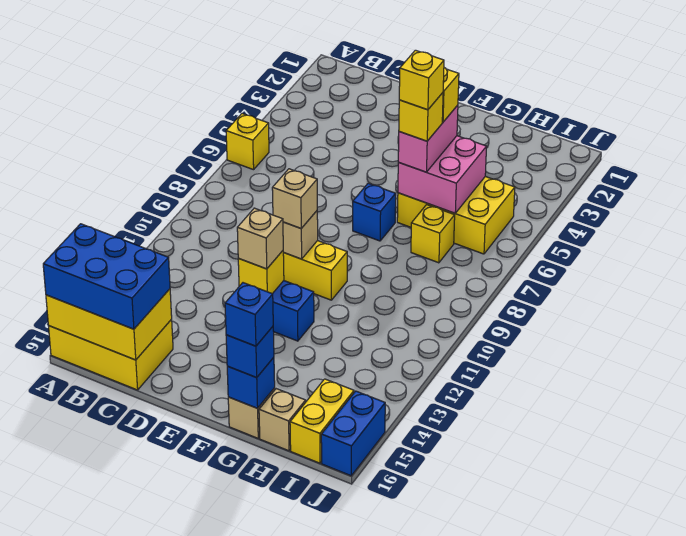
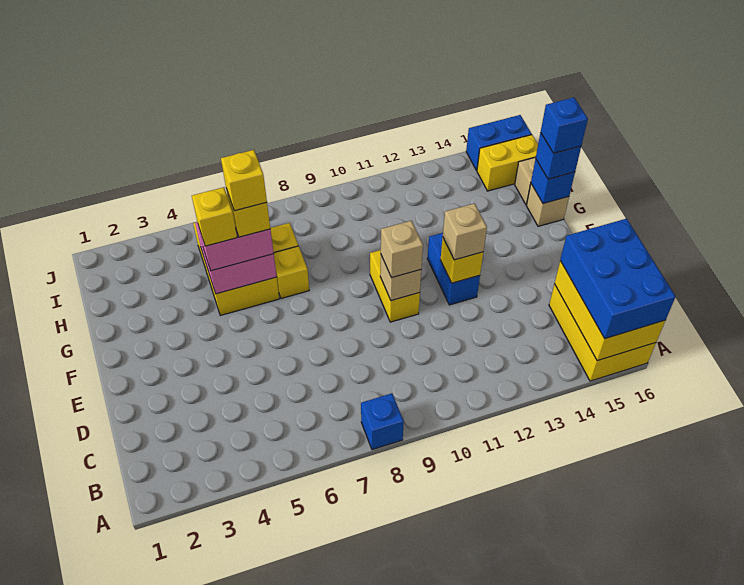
yellow brick A6 level 1 -> yellow brick G7 level 1
blue brick F7 level 1 -> blue brick A8 level 1

